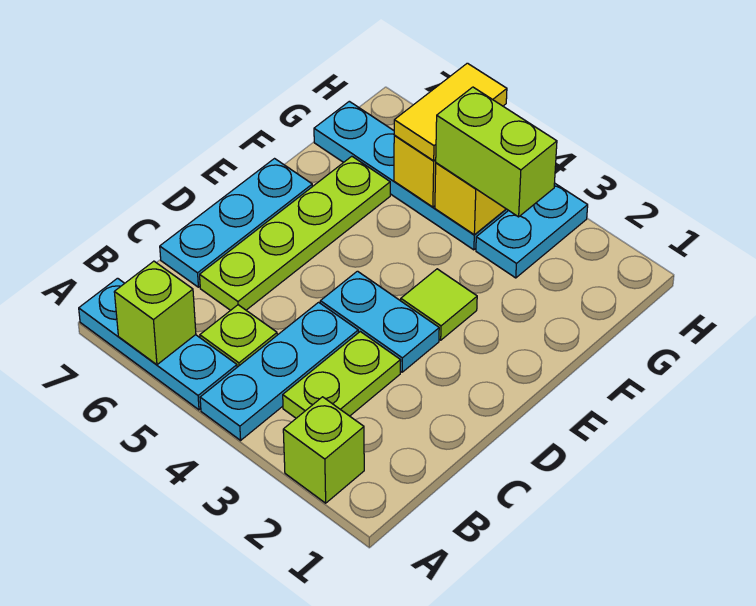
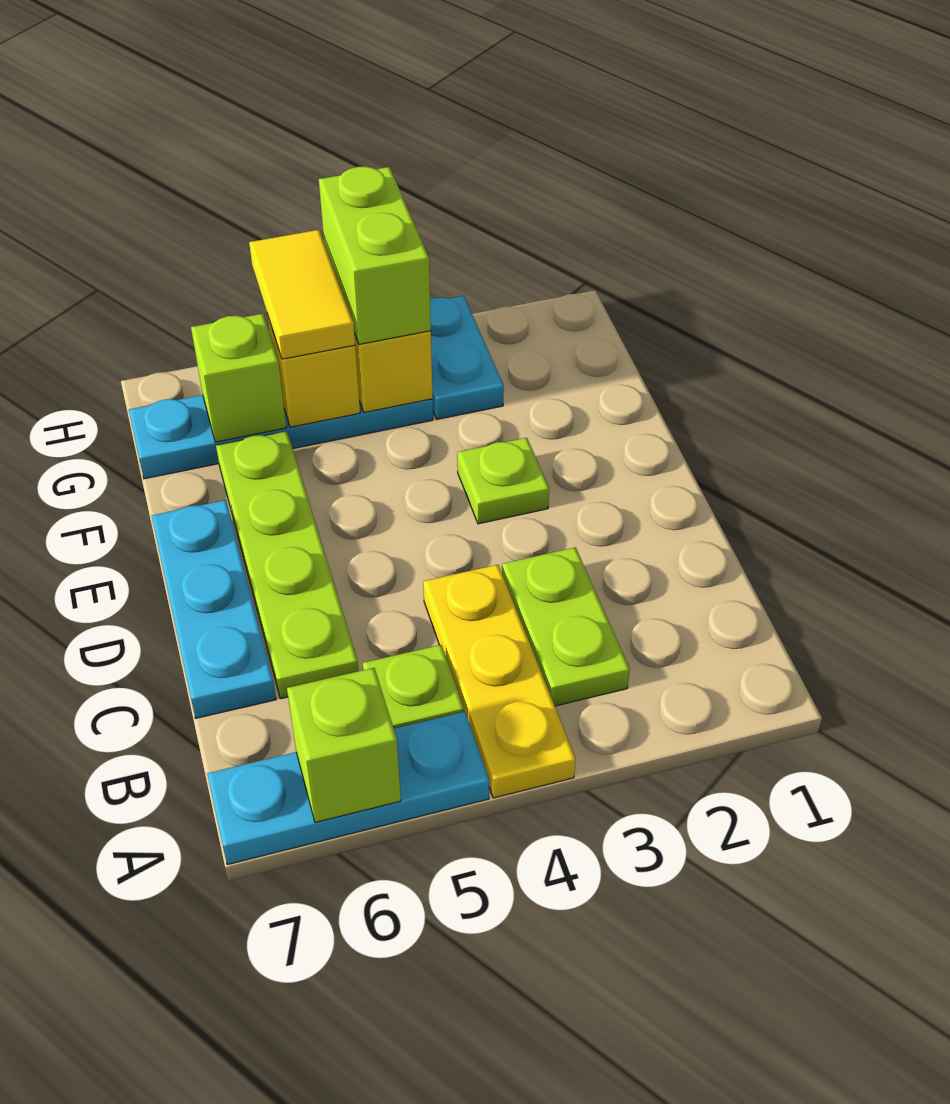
lime brick A2 level 1 -> lime brick G6 level 2
cyan plate A4:C4 level 1 -> yellow plate A4:C4 level 1
cyan plate D3:D4 level 1 -> none
lime tile E3 level 1 -> lime plate E3 level 1
lime brick G3:G4 level 3 -> lime brick G4:H4 level 3

